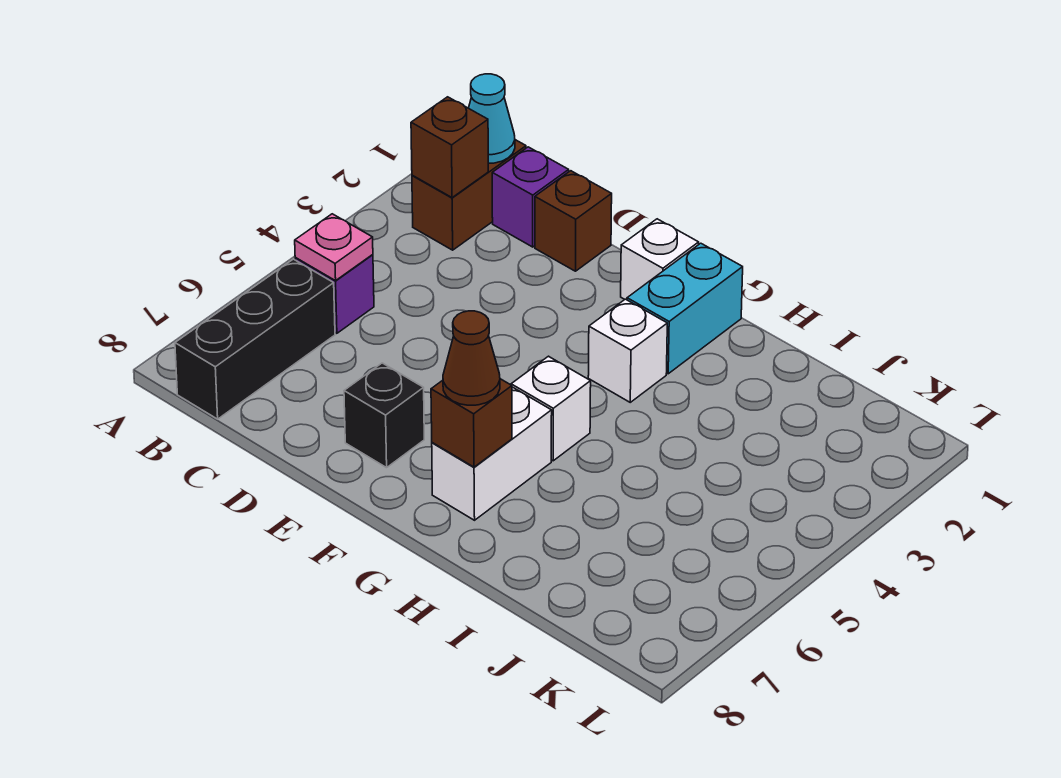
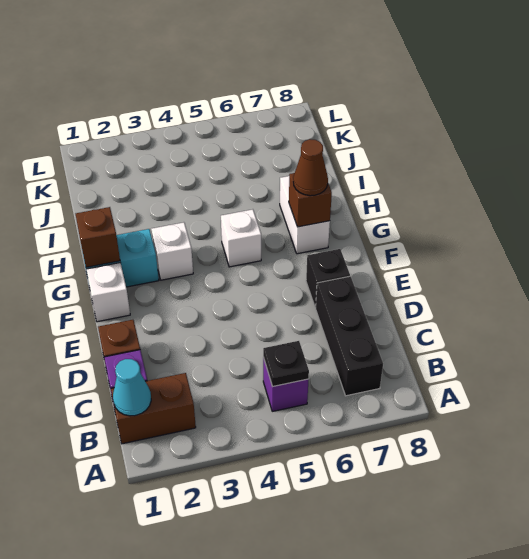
brown brick B2 level 2 -> brown brick G1 level 2
pink plate B5 level 2 -> black plate B5 level 2
black brick B6:B8 level 1 -> black brick B7:D7 level 1
white brick G6:G7 level 1 -> white brick G7:H7 level 1

